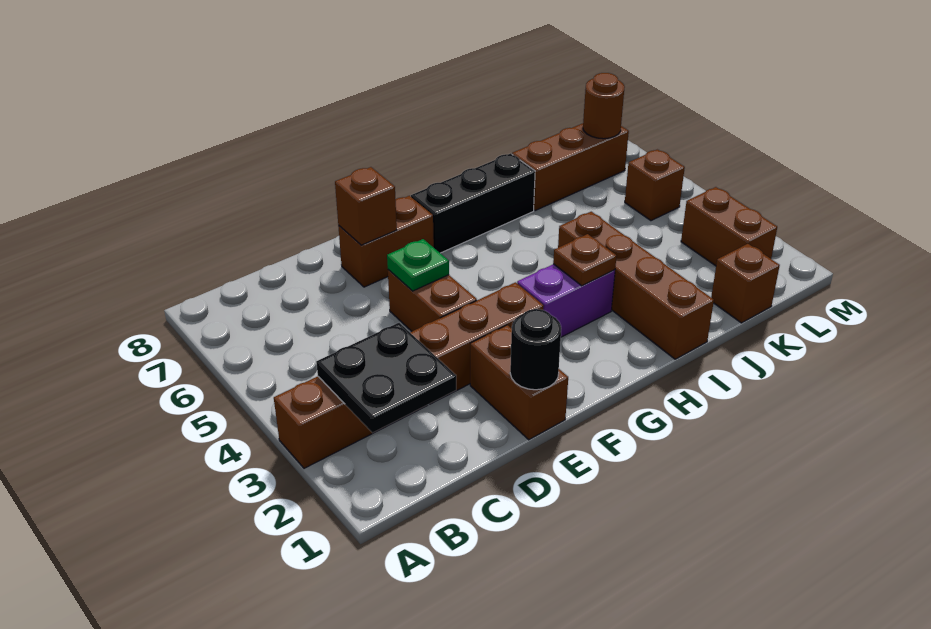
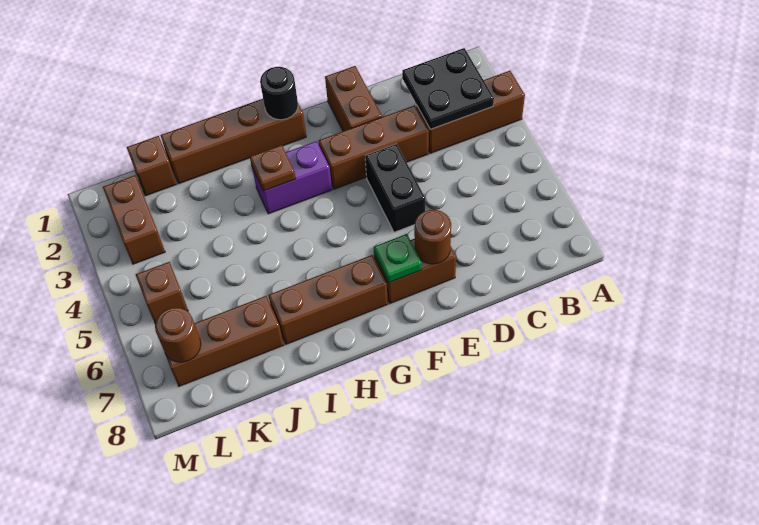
black round brick E1 level 2 -> black round brick G1 level 2
brown brick E4:E5 level 1 -> black brick E4:E5 level 1
green plate E5 level 2 -> green plate F7 level 2
brown brick E7 level 2 -> brown round brick E7 level 2
black brick G7:I7 level 1 -> brown brick G7:I7 level 1
brown brick I1:I4 level 1 -> brown brick G1:J1 level 1

